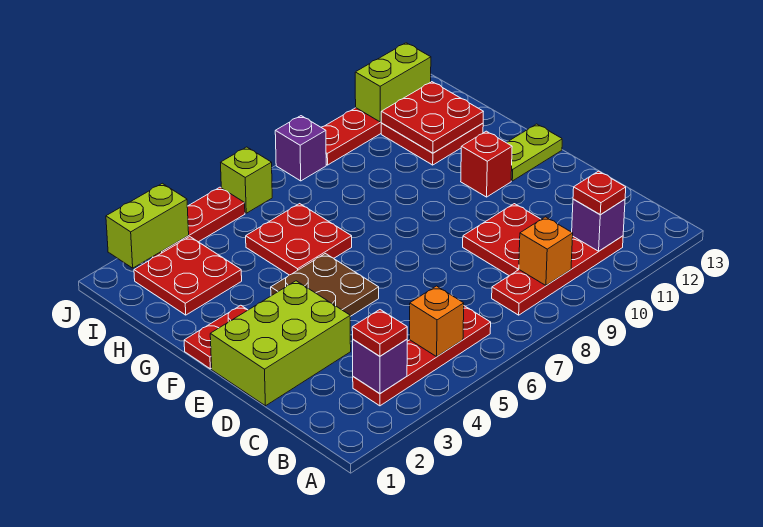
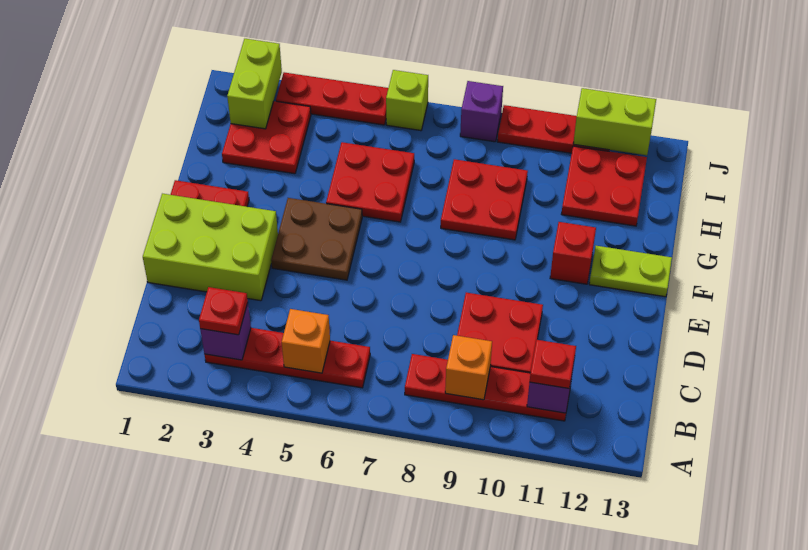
red plate H11:I12 level 2 -> red plate G8:H9 level 1
lime brick J2:J3 level 2 -> lime brick I2:J2 level 2

